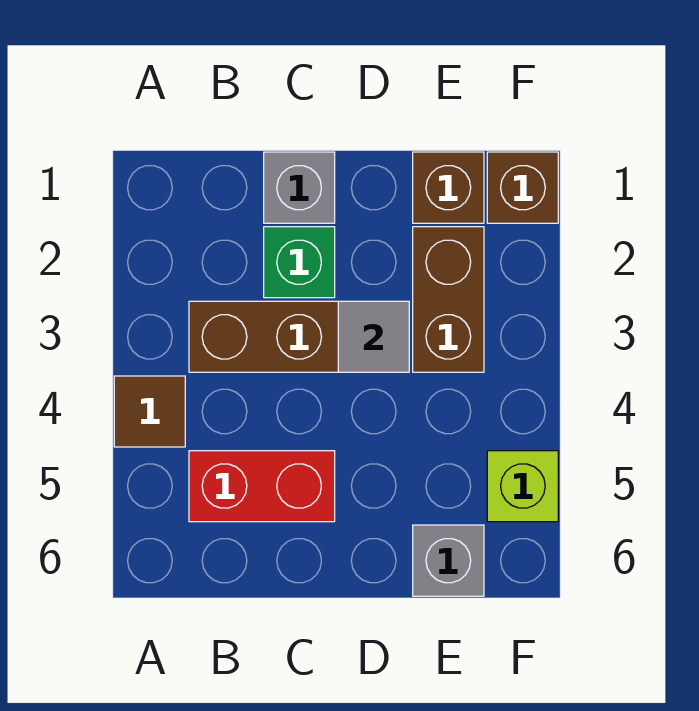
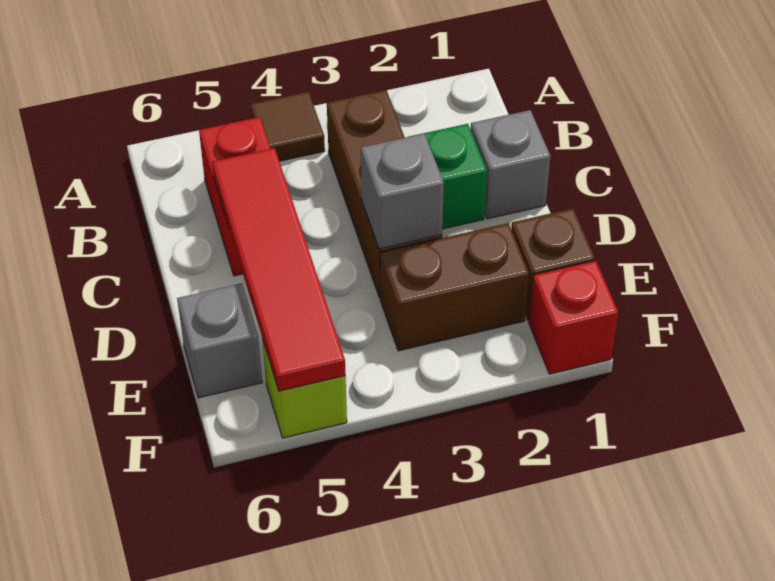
none -> red tile C5:F5 level 2
grey tile D3 level 2 -> grey brick D3 level 2
brown brick F1 level 1 -> red brick F1 level 1

